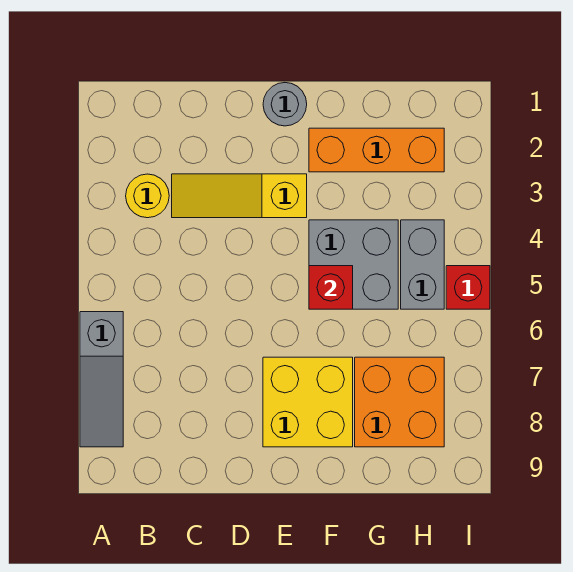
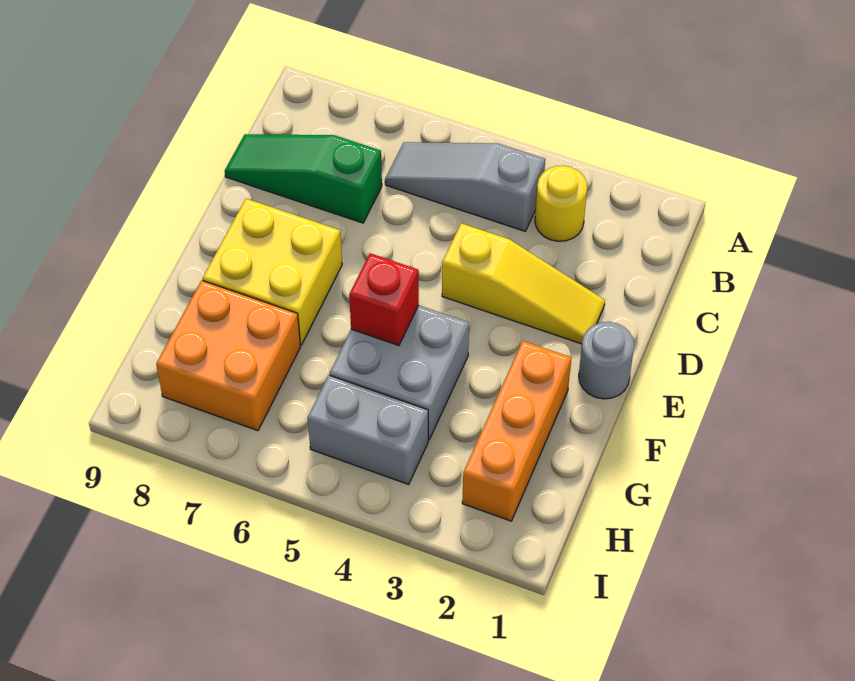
grey slope A6:A8 level 1 top 6 -> grey slope B4:B6 level 1 top 4
yellow slope C3:E3 level 1 top E -> yellow slope D2:D4 level 1 top 4
none -> green slope C7:C9 level 1 top 7
red brick I5 level 1 -> none

